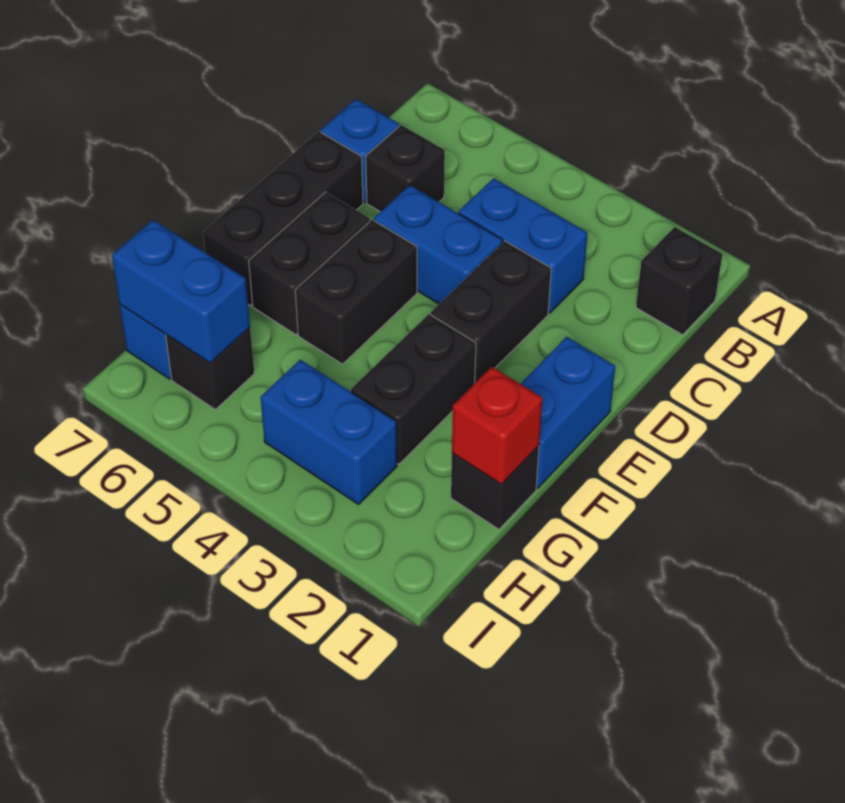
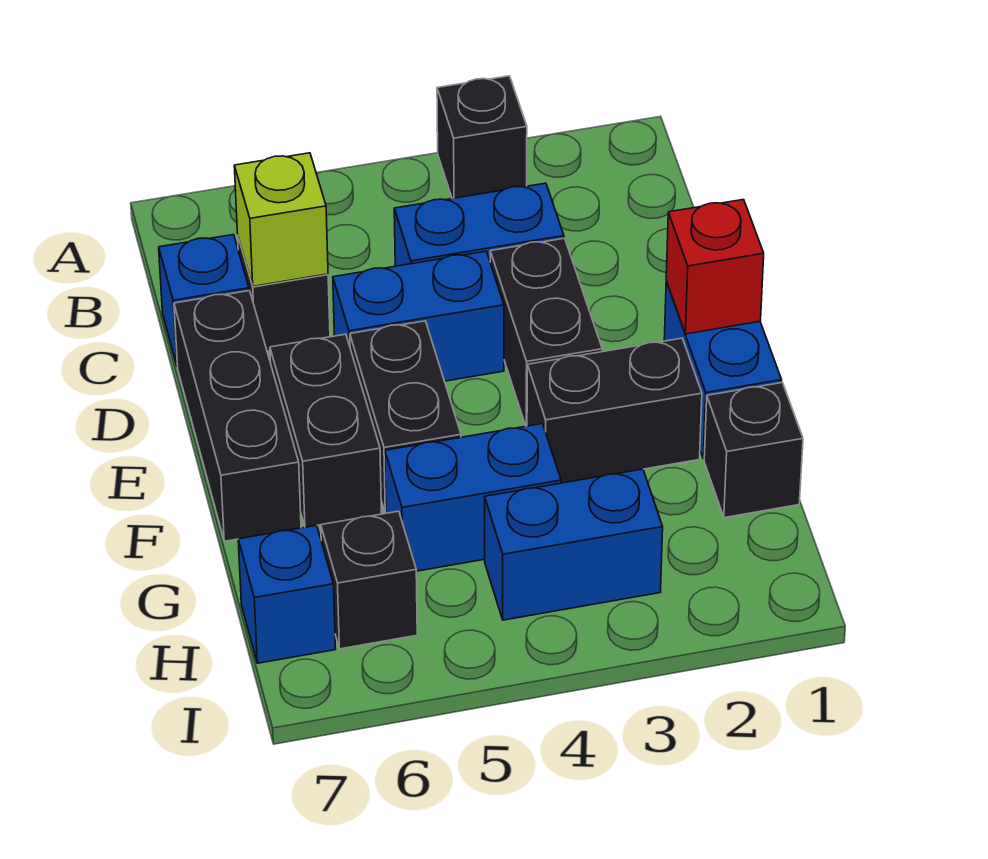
black brick B1 level 1 -> black brick A3 level 1
none -> lime brick C6 level 2
black brick F3:G3 level 1 -> black brick F2:F3 level 1
red brick G1 level 2 -> red brick E1 level 2
blue brick H6:H7 level 2 -> blue brick G4:G5 level 1

